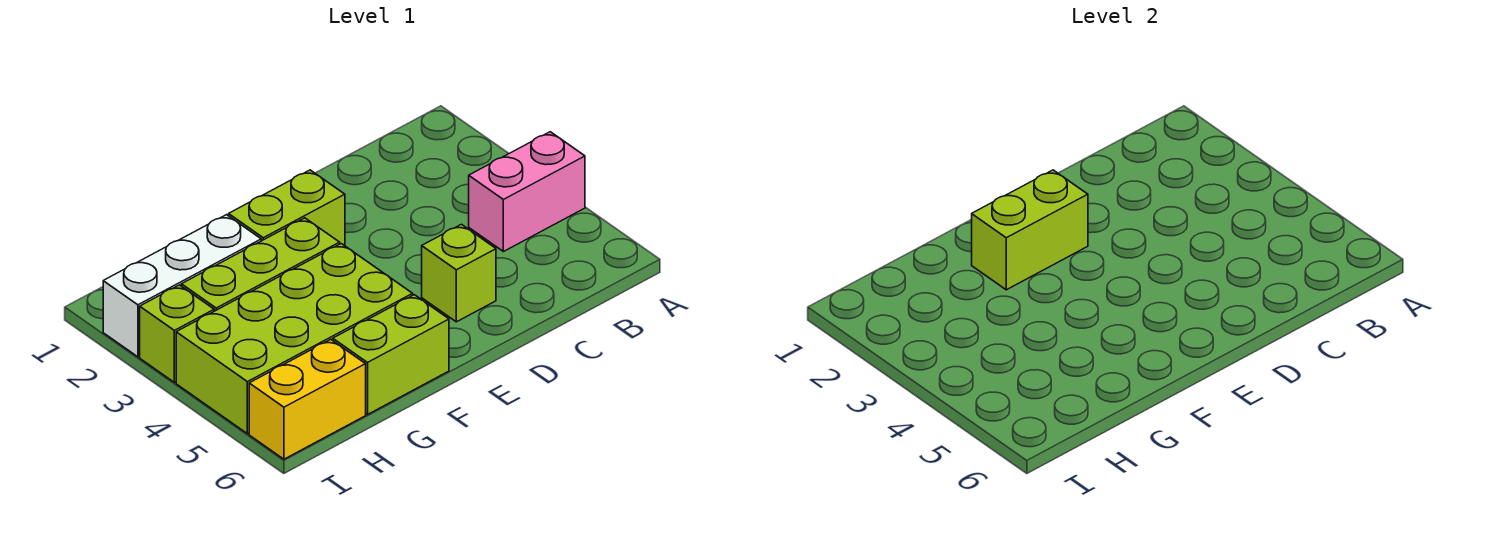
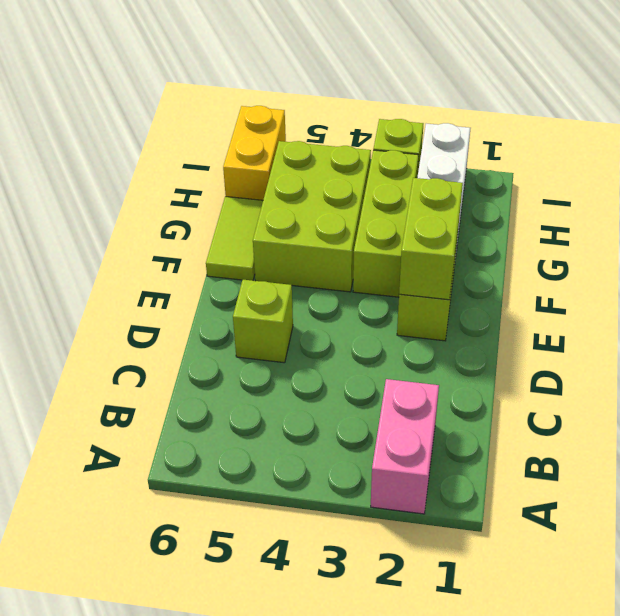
pink brick A4:B4 level 1 -> pink brick A2:B2 level 1
lime brick F4:I5 level 1 -> lime brick F4:H5 level 1
lime brick F6:G6 level 1 -> lime tile F6:G6 level 1

